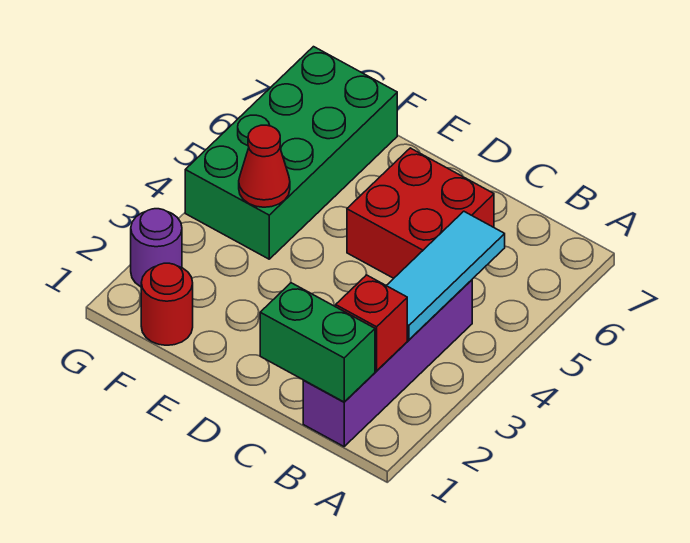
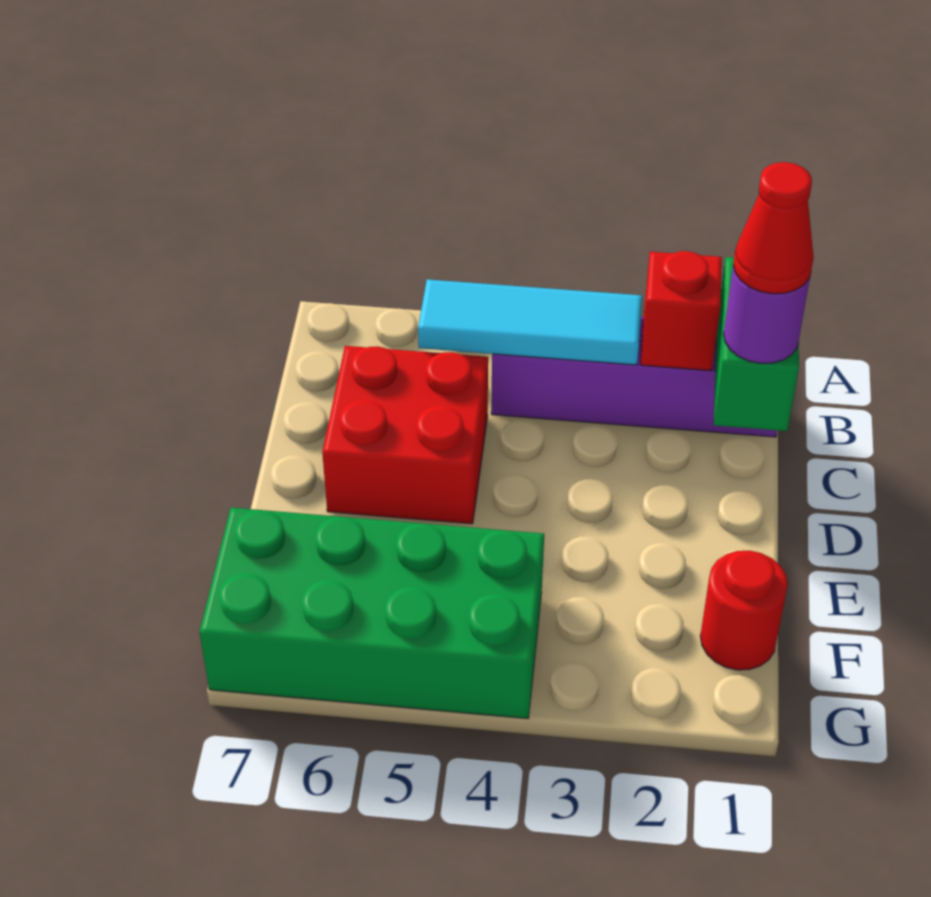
red cone F4 level 2 -> red cone C1 level 4
purple round brick G2 level 1 -> purple round brick C1 level 3

